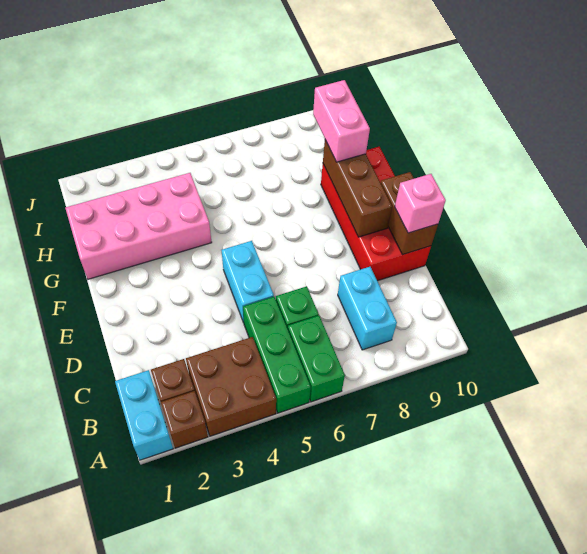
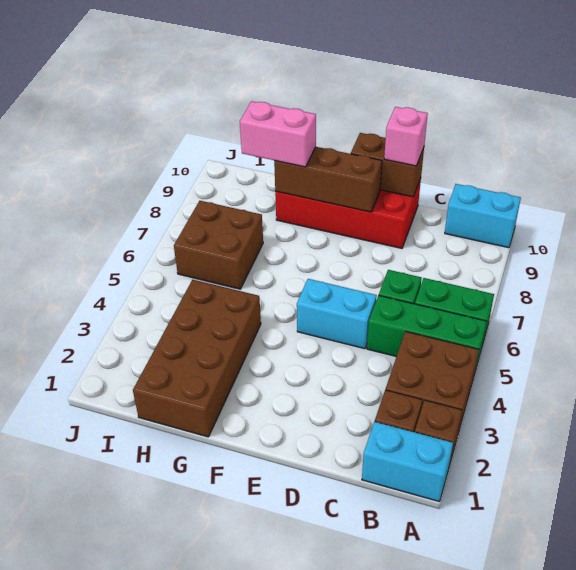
cyan brick B8:C8 level 1 -> cyan brick A10:B10 level 1
pink brick G1:H4 level 1 -> brown brick G1:H4 level 1
none -> brown brick H6:I7 level 1

